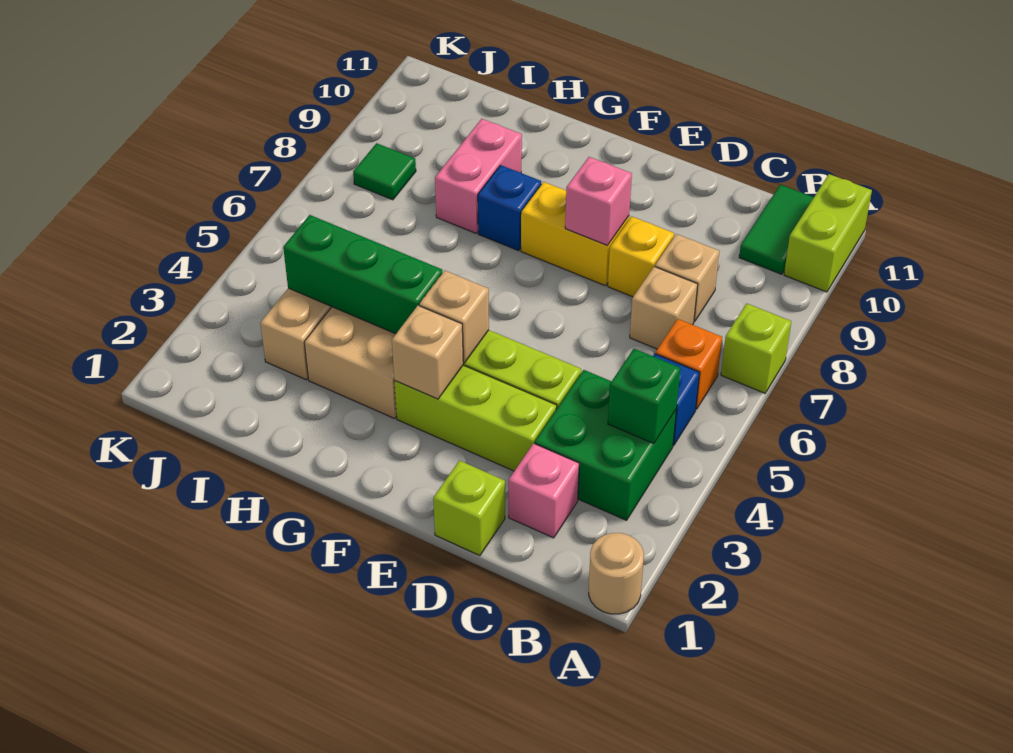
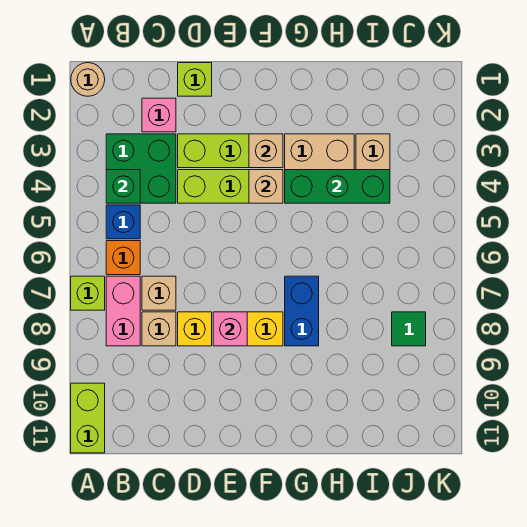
green tile B10:B11 level 1 -> none
blue brick G8 level 1 -> blue brick G7:G8 level 1
pink brick H8:H9 level 1 -> pink brick B7:B8 level 1

